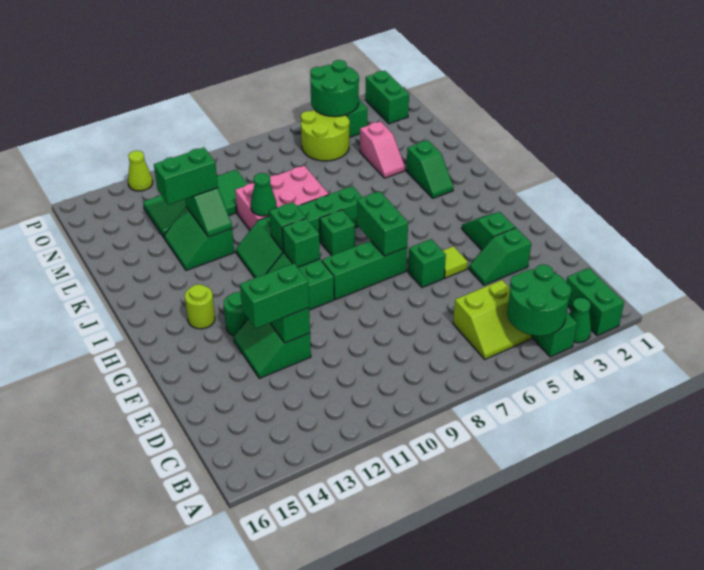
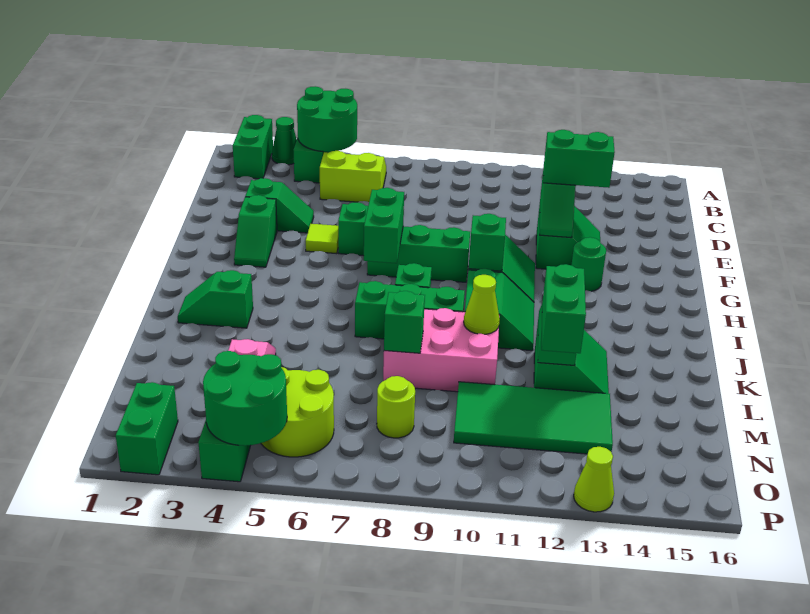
lime round brick H14 level 1 -> lime round brick N8 level 1
green brick I10 level 2 -> green brick L8 level 2
green slope J3:K3 level 1 top K -> green slope J2:J3 level 1 top 3
green cone K10 level 2 -> lime cone K10 level 2
green brick L12:L13 level 3 -> green brick L12:M12 level 3

